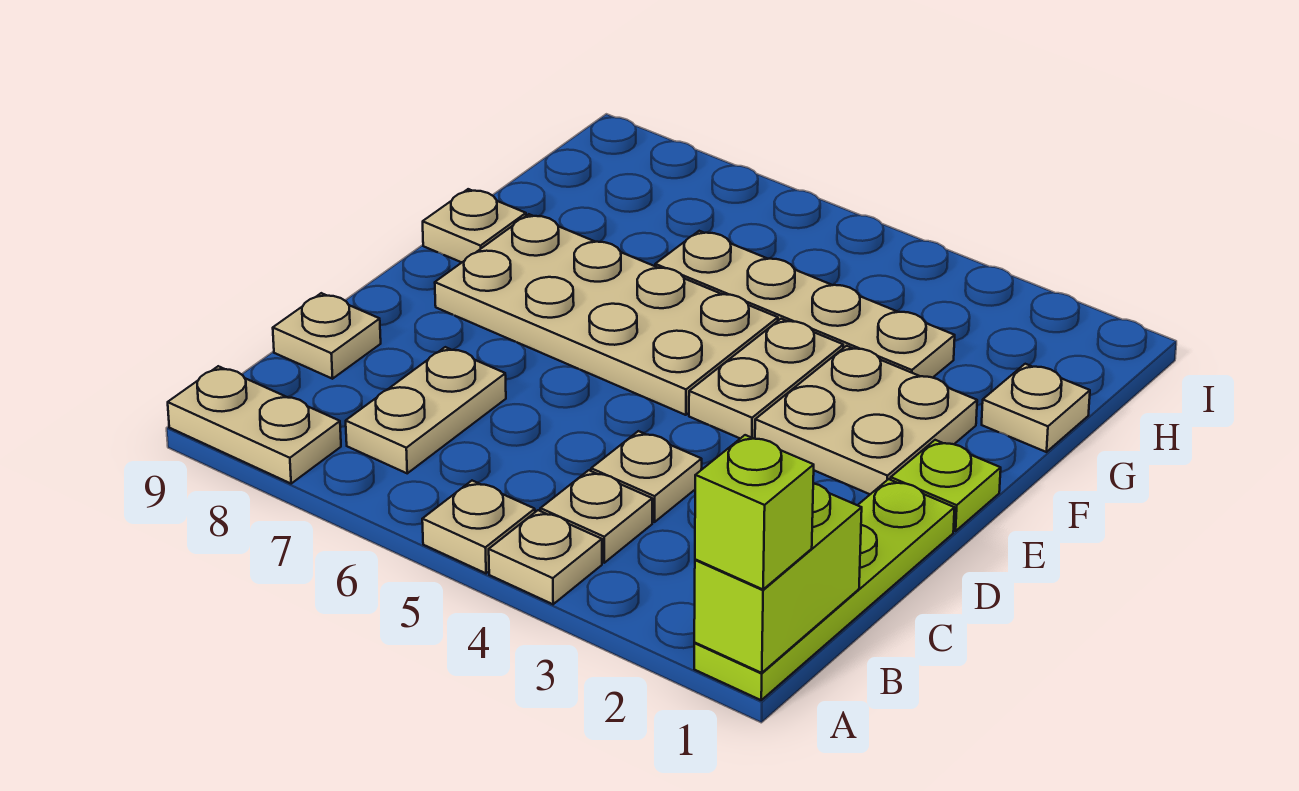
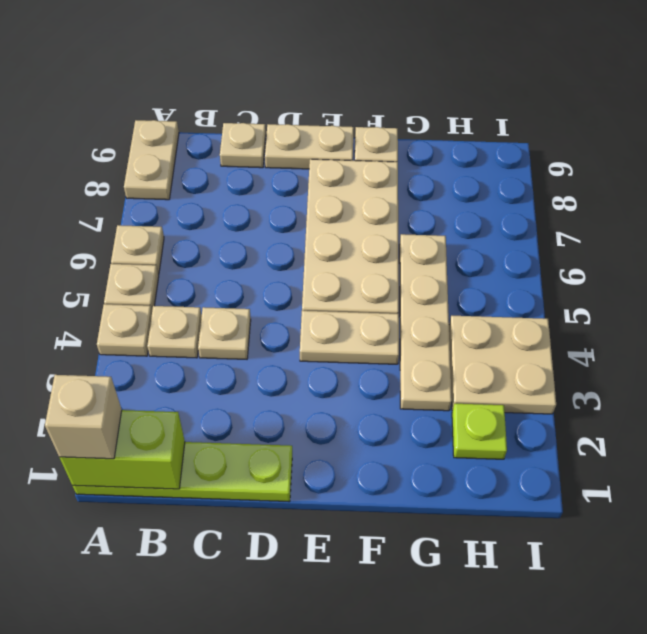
lime brick A1 level 3 -> tan brick A1 level 3
tan plate B7:C7 level 1 -> tan plate D9:E9 level 1
lime plate E1 level 1 -> lime plate H2 level 1
tan plate E2:F3 level 1 -> tan plate H3:I4 level 1
tan plate G1 level 1 -> tan plate A6 level 1

